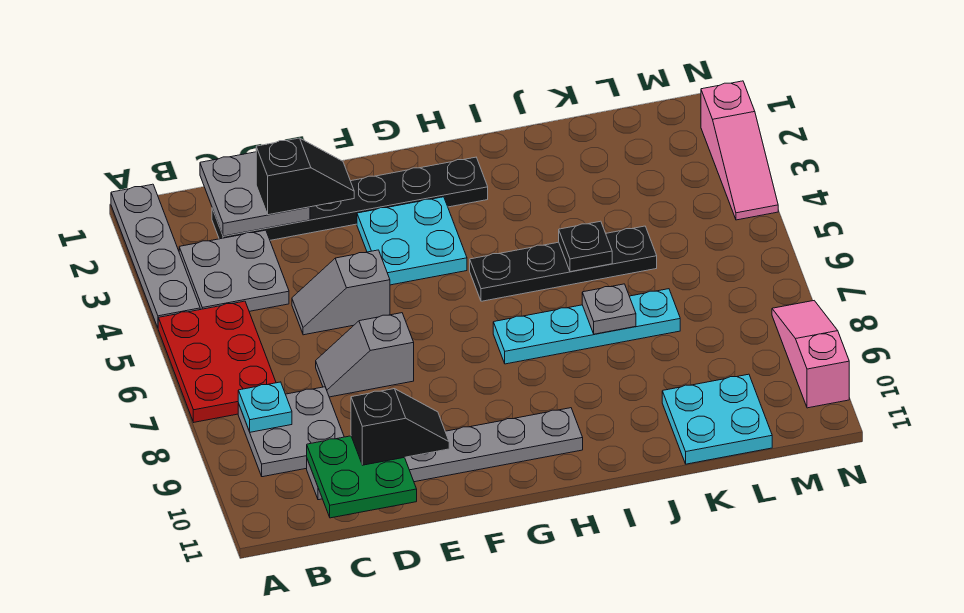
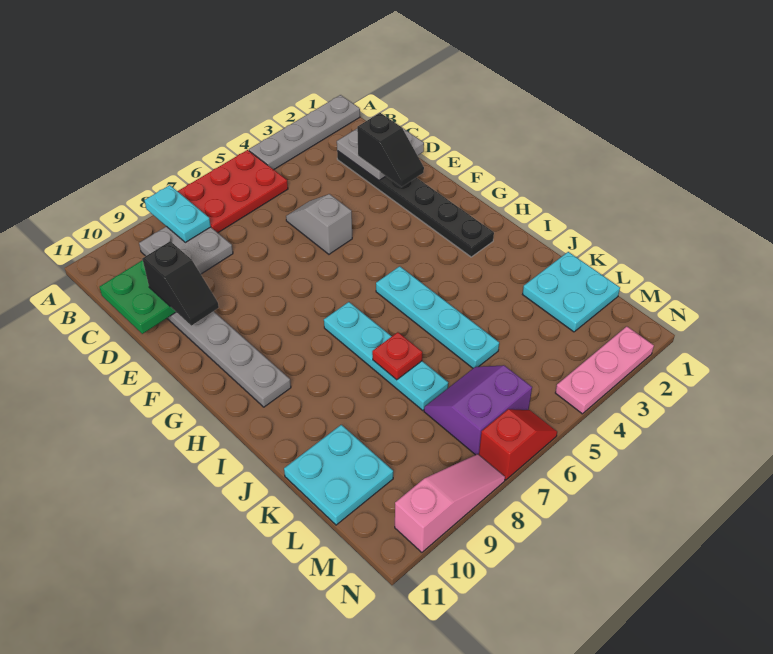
grey plate B3:C4 level 1 -> none
cyan plate B8 level 2 -> cyan plate A8:B8 level 2
grey slope D7:E7 level 1 top E -> none
cyan plate F3:G4 level 1 -> cyan plate K1:L2 level 1
black plate H5:K5 level 1 -> cyan plate H5:K5 level 1
black plate J5 level 2 -> none
grey plate J7 level 2 -> red plate J7 level 2
none -> purple slope L6:M7 level 1 top M
pink slope N2:N4 level 1 top 2 -> pink plate N2:N4 level 1
none -> red slope N6:N7 level 1 top 7

